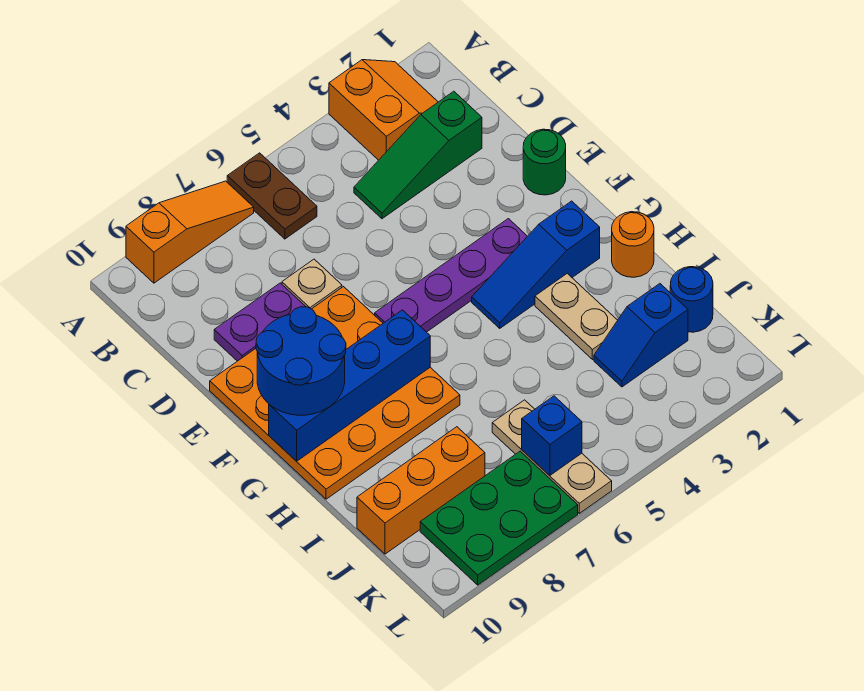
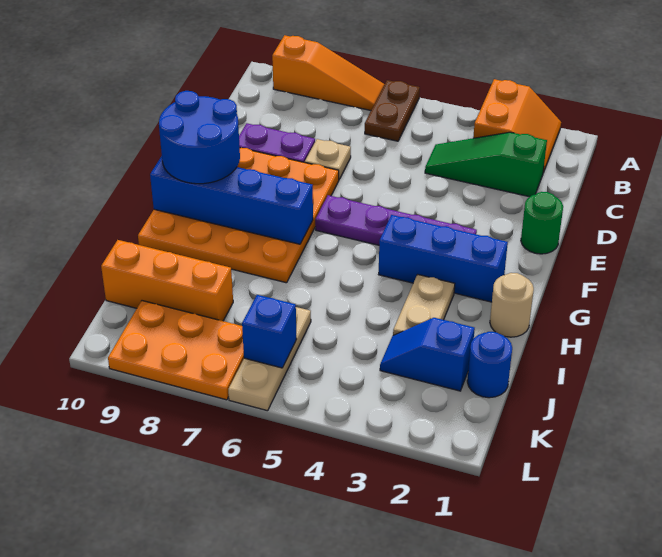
blue slope G2:G4 level 1 top 2 -> blue brick G2:G4 level 1
orange round brick H1 level 1 -> tan round brick H1 level 1
green plate K7:L9 level 1 -> orange plate K7:L9 level 1

